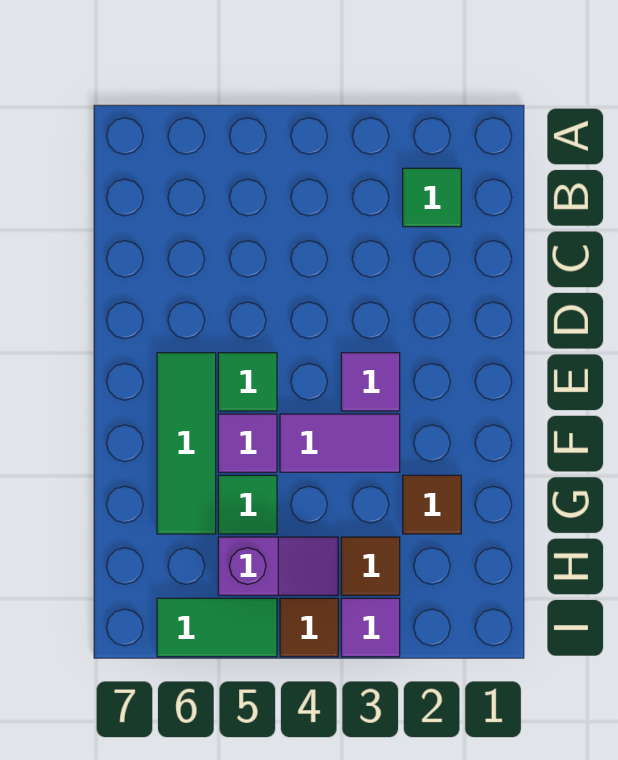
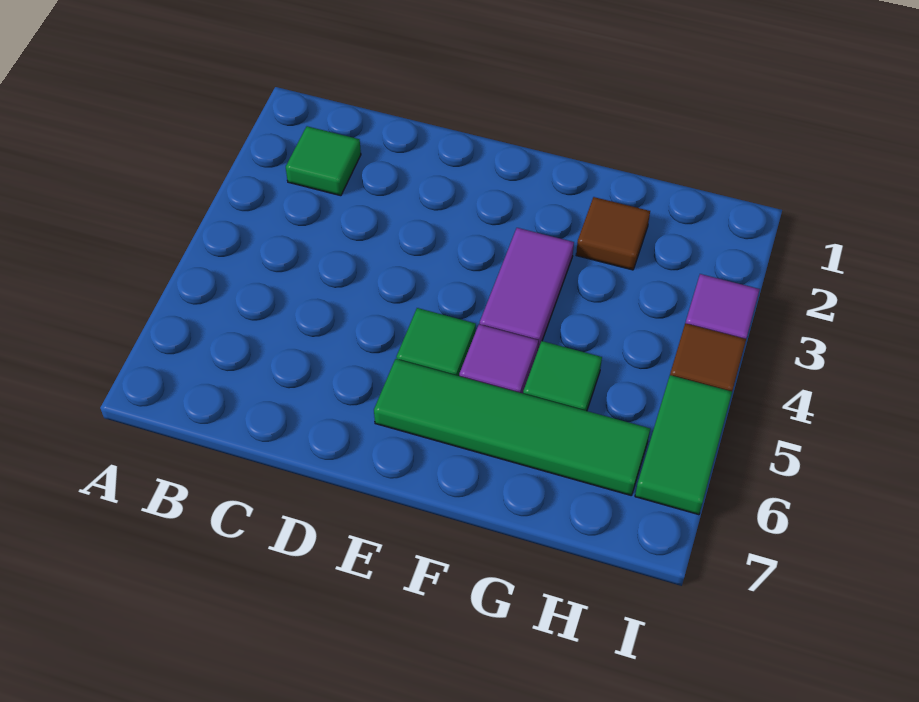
purple tile E3 level 1 -> none
green tile E6:G6 level 1 -> green tile E6:H6 level 1
brown tile H3 level 1 -> none
purple slope H4:H5 level 1 top 5 -> none

